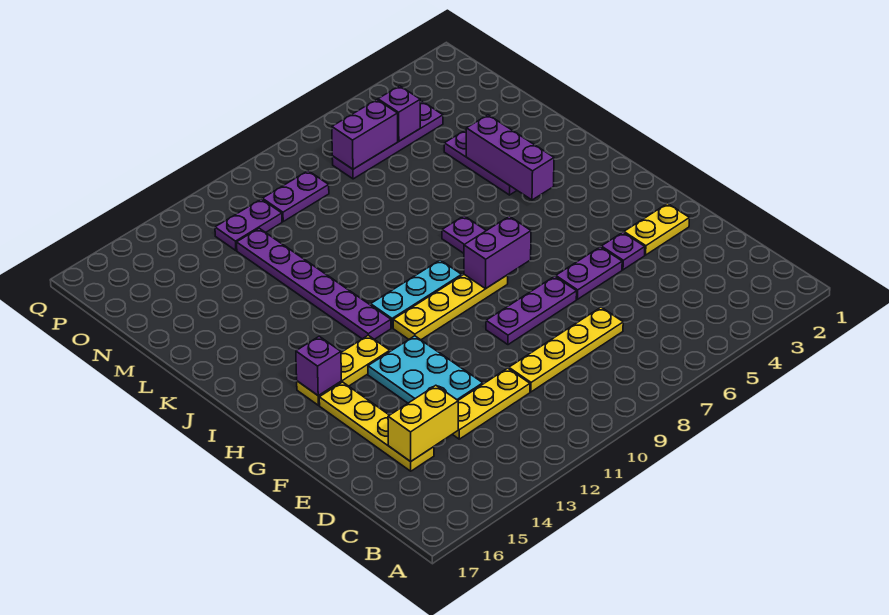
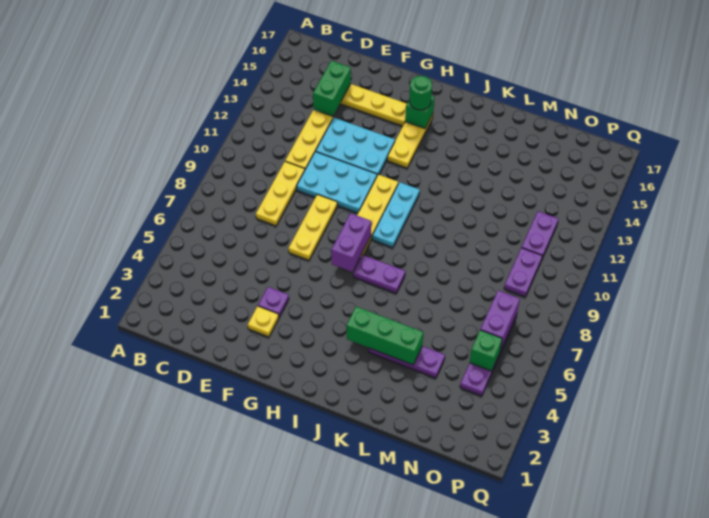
yellow plate D7:D10 level 1 -> yellow plate D8:D10 level 1
yellow brick D14:D15 level 2 -> green brick D14:D15 level 2
none -> cyan plate E10:G11 level 1
yellow plate F2:F3 level 1 -> yellow plate F3 level 1
purple plate F5:F6 level 1 -> none
purple plate F7:F9 level 1 -> yellow plate F7:F9 level 1
purple brick H15 level 2 -> green brick H15 level 2
none -> green round brick H15 level 3
purple plate I12:N12 level 1 -> none
purple brick J4:L4 level 2 -> green brick J4:L4 level 2
purple brick O5 level 2 -> green brick O5 level 2

